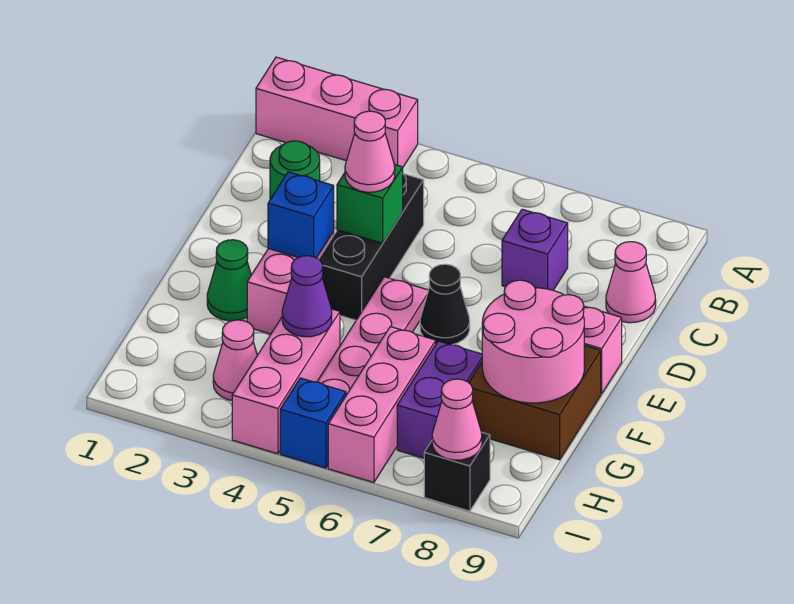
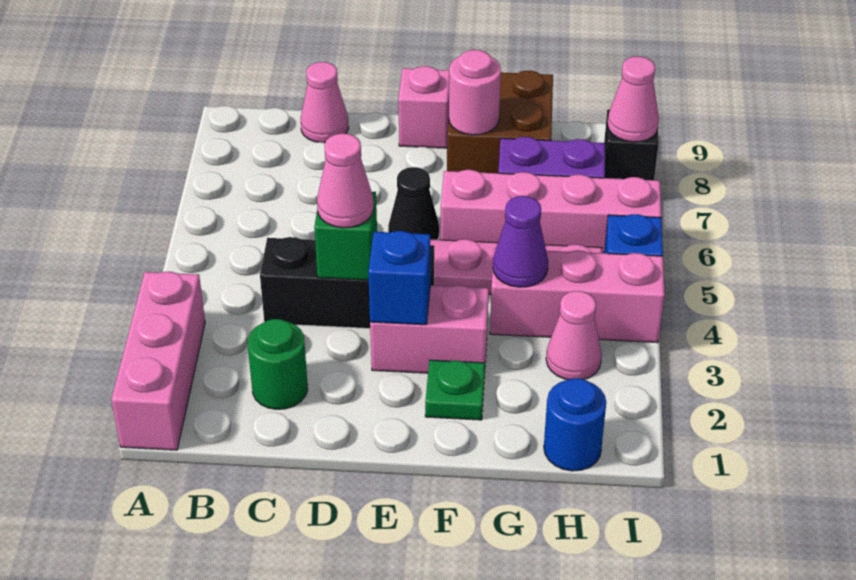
purple brick C7 level 1 -> none
green cone F2 level 1 -> green plate F2 level 1
pink round brick F8:G9 level 2 -> pink round brick F8 level 2
pink brick G6:I6 level 1 -> pink brick F6:I6 level 1
none -> blue round brick H1 level 1

